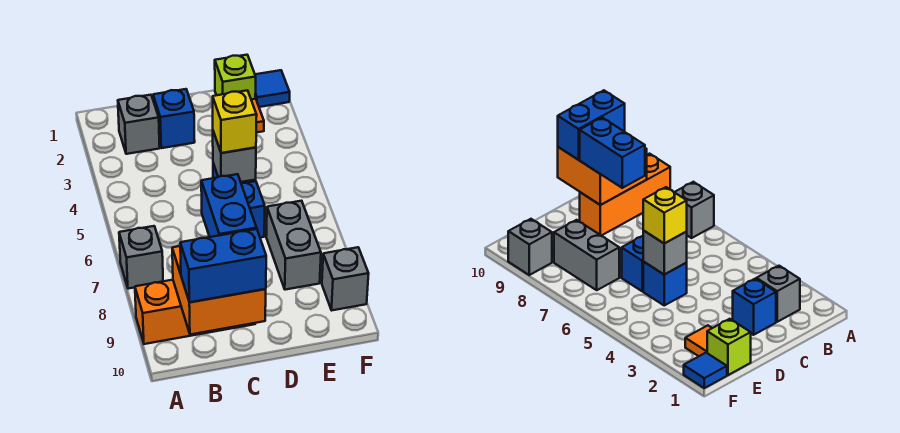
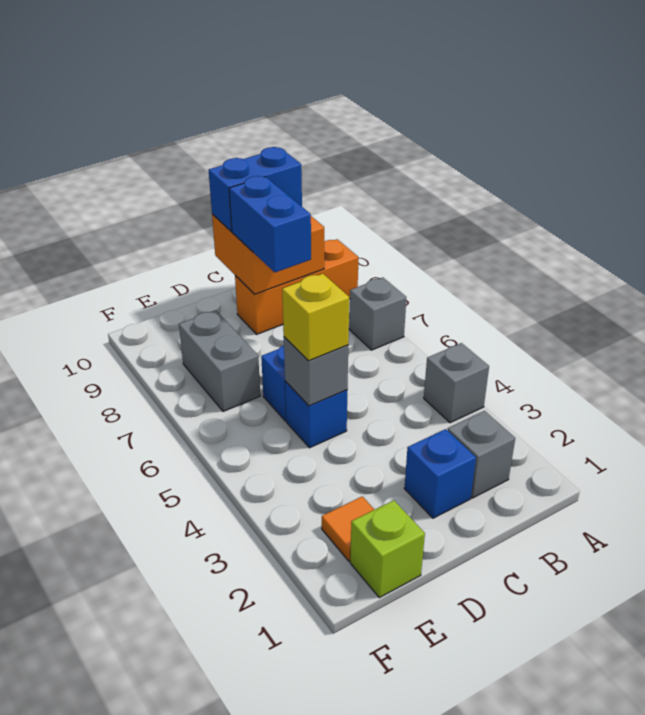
blue tile F1 level 1 -> none
grey brick F9 level 1 -> grey brick A4 level 1

